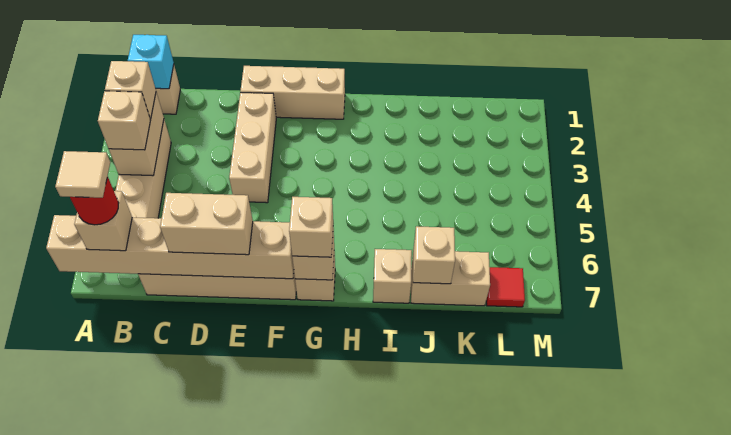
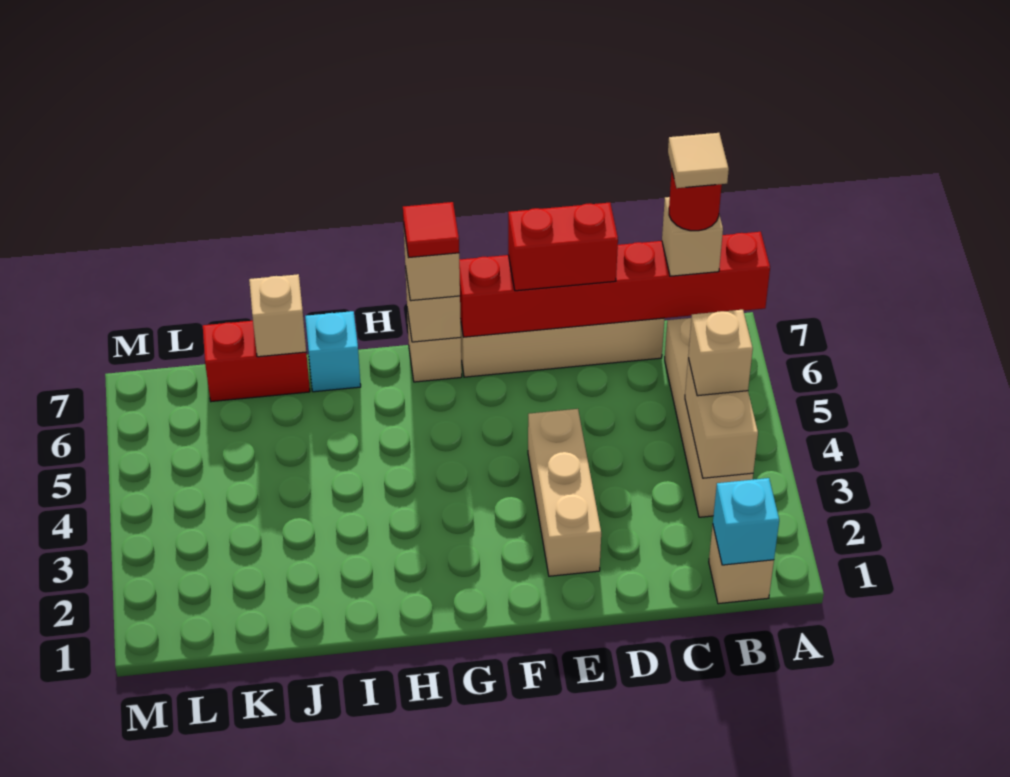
tan brick A7:F7 level 2 -> red brick A7:F7 level 2
tan brick B3 level 3 -> none
tan brick D7:E7 level 3 -> red brick D7:E7 level 3
tan brick E1:G1 level 1 -> none
tan brick I7 level 1 -> cyan brick I7 level 1
tan brick J7:K7 level 1 -> red brick J7:K7 level 1
red tile L7 level 1 -> red tile G7 level 4

